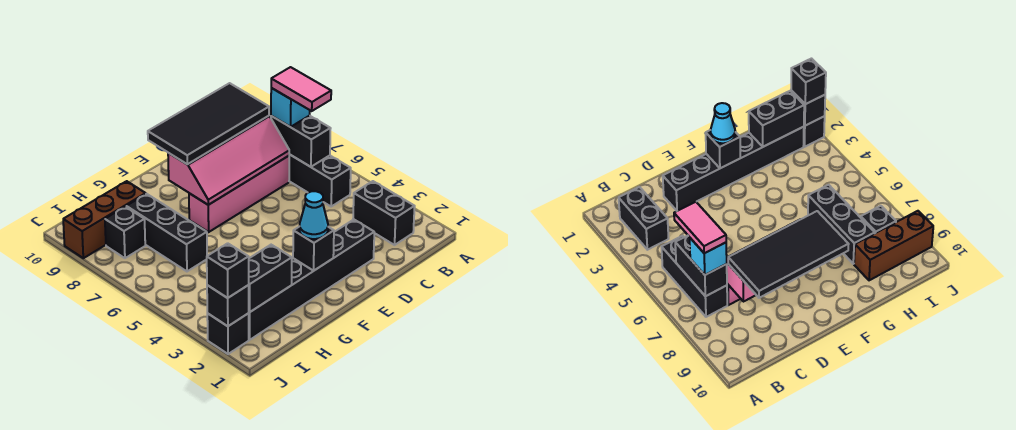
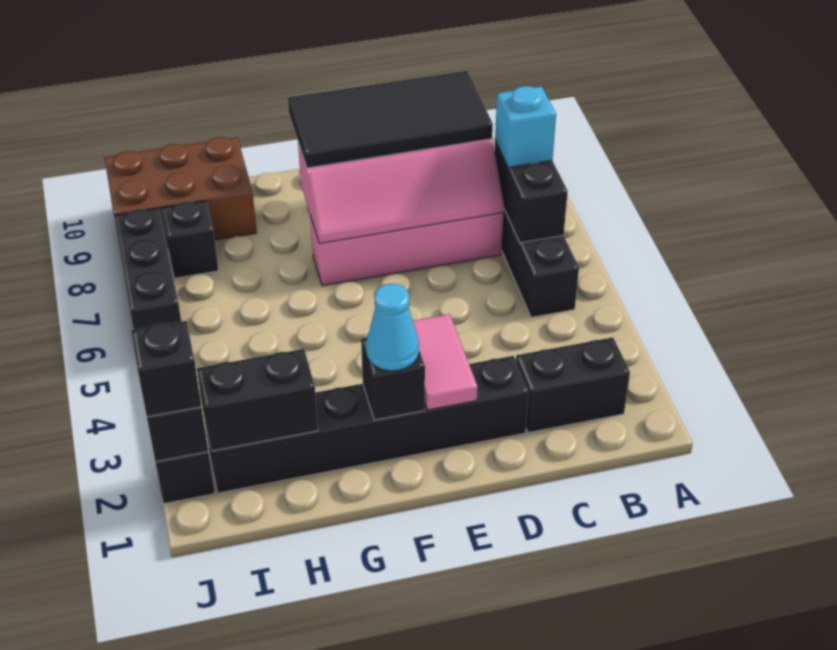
black brick B2:B3 level 1 -> black brick B2:C2 level 1
pink tile B6:B7 level 4 -> pink tile E2:E3 level 2
black brick H6:H8 level 1 -> black brick J6:J8 level 1
brown brick H9:J9 level 1 -> brown brick H9:J10 level 1

